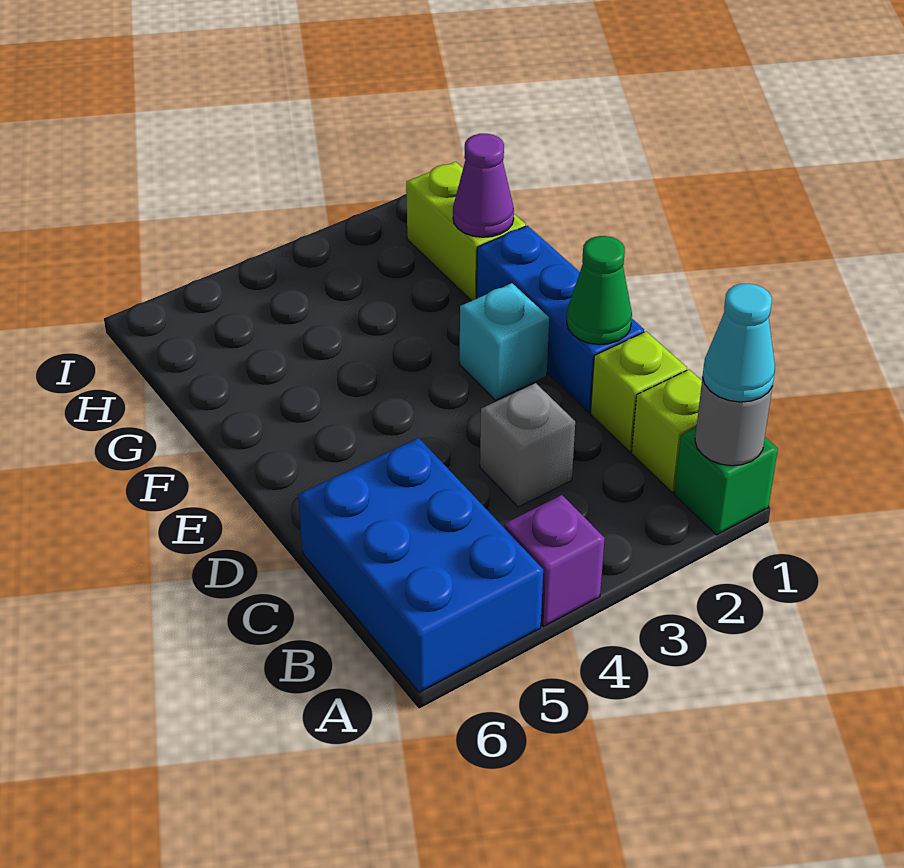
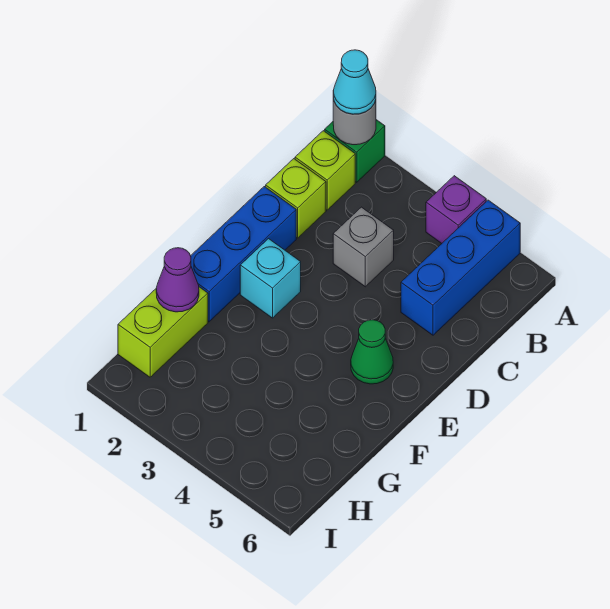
blue brick A5:C6 level 1 -> blue brick A5:C5 level 1
green cone D1 level 2 -> green cone E5 level 1

